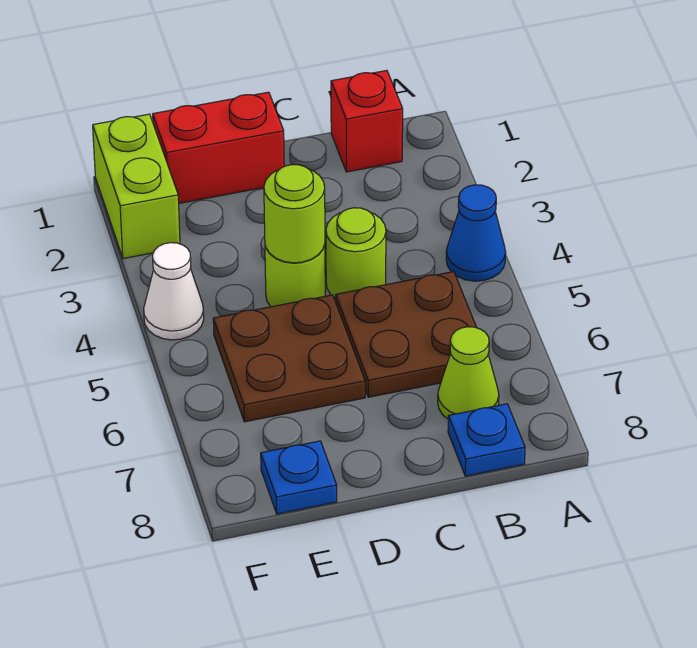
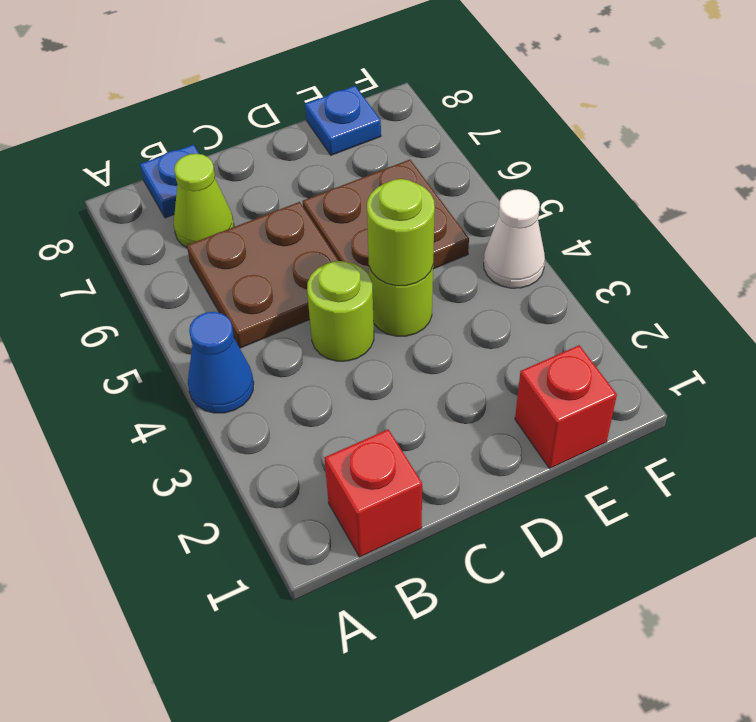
red brick D1:E1 level 1 -> red brick E1 level 1
lime brick F1:F2 level 1 -> none

